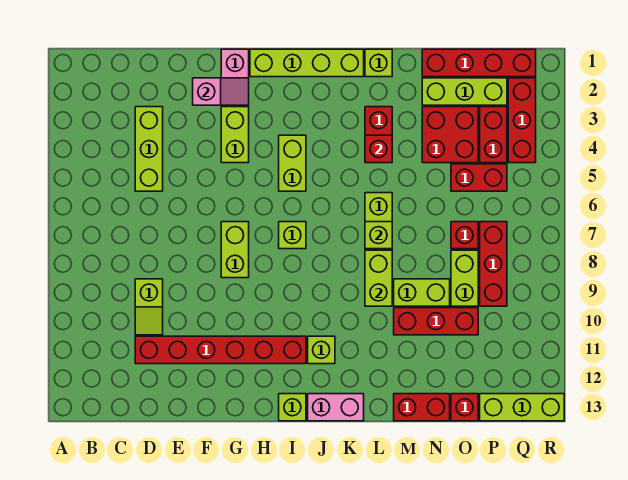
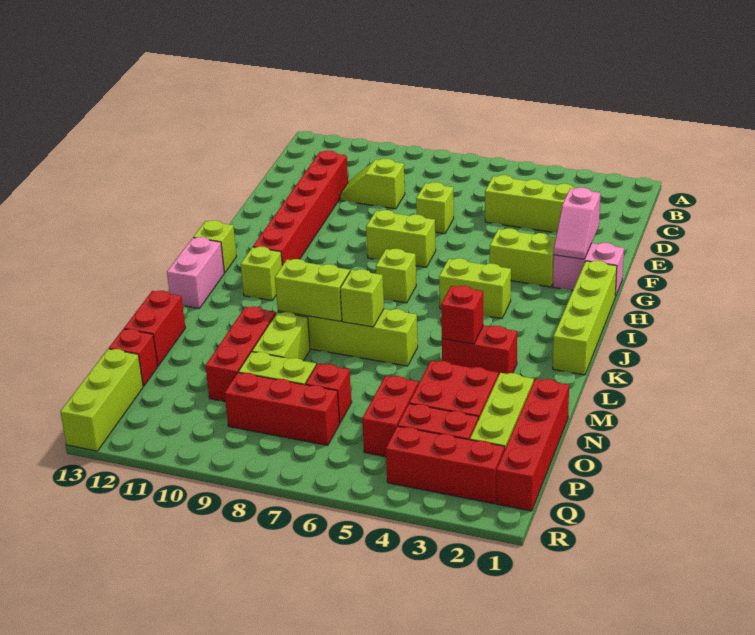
lime brick L1 level 1 -> lime brick E7 level 1

